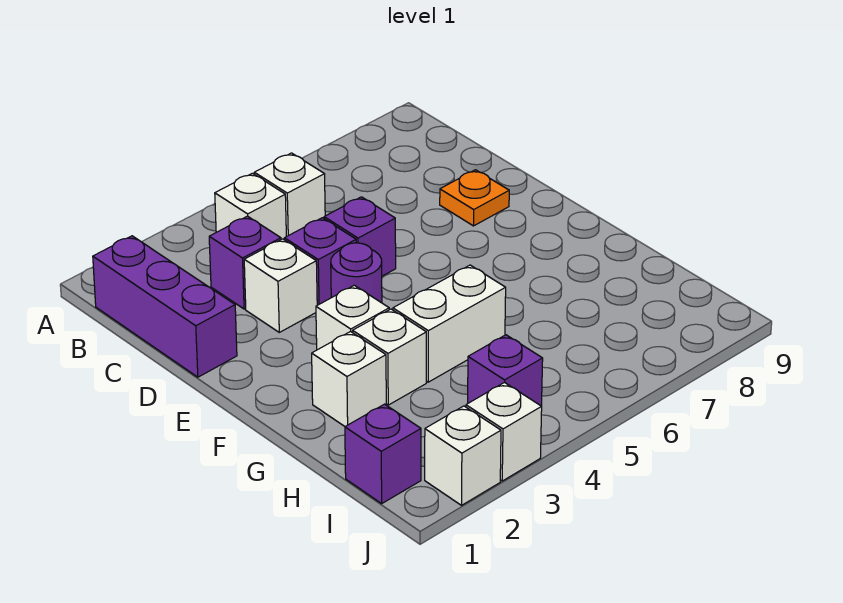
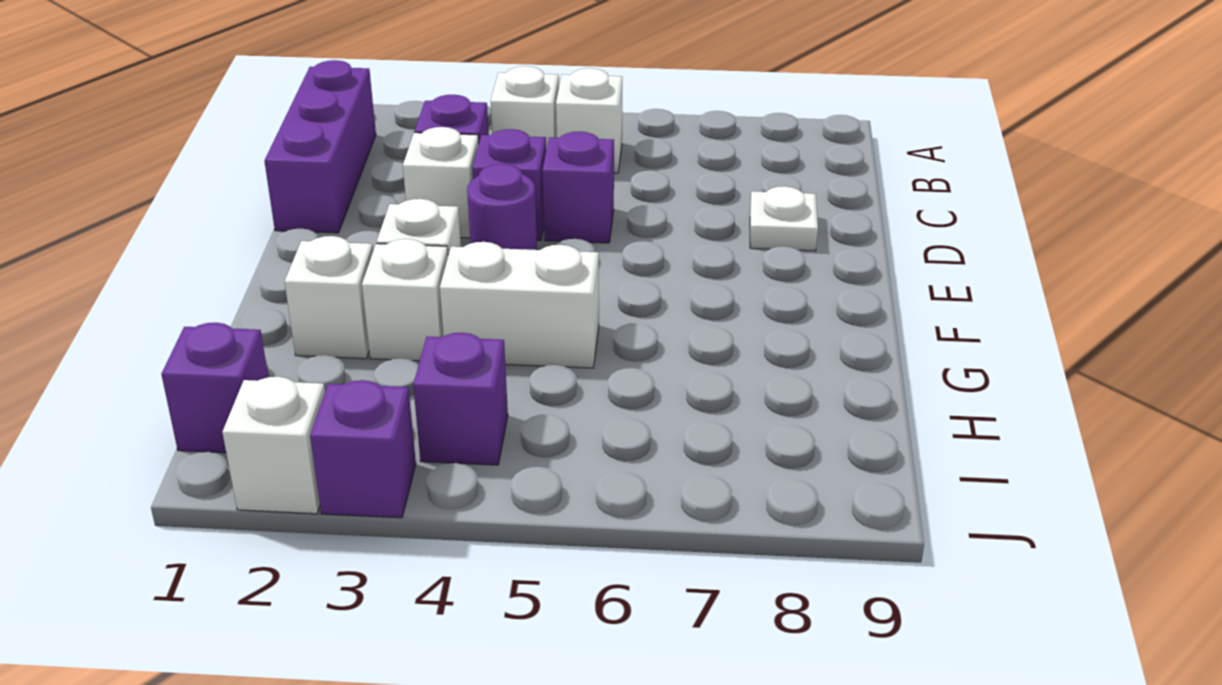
orange plate D8 level 1 -> white plate D8 level 1
white brick J3 level 1 -> purple brick J3 level 1

